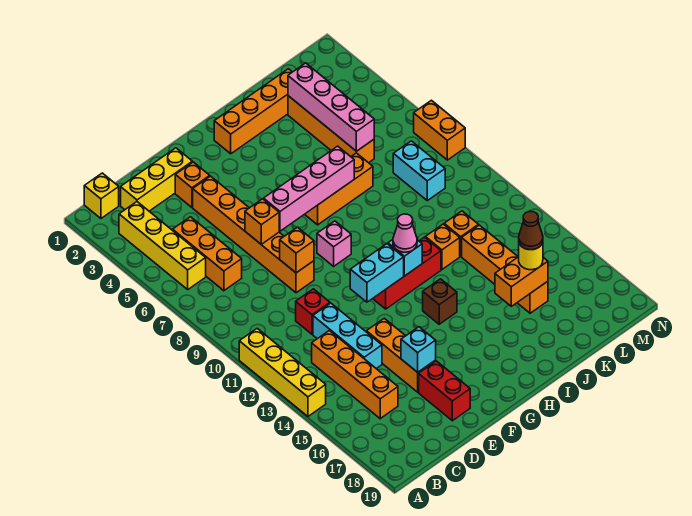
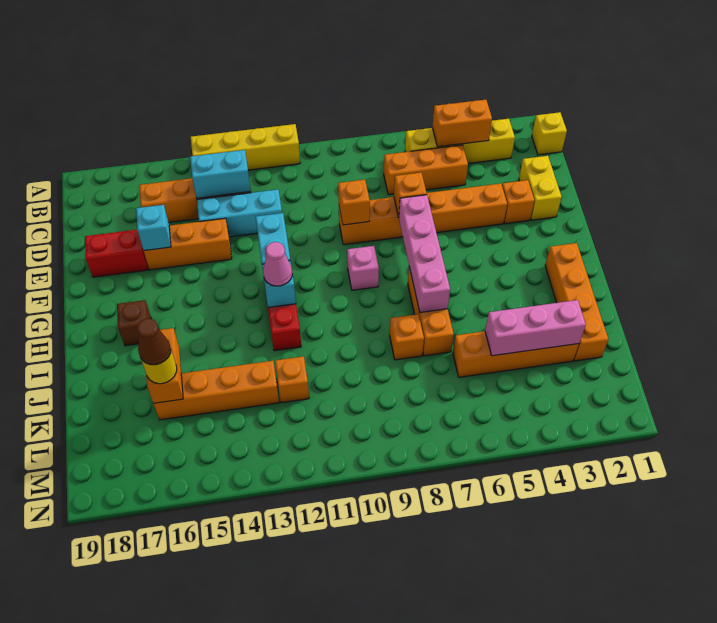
yellow brick C2:E2 level 1 -> yellow brick D2:E2 level 1
red brick D11 level 1 -> none
brown brick H14 level 1 -> brown brick H17 level 1
orange brick J12 level 1 -> orange brick J8 level 1
pink brick K3:K6 level 2 -> pink brick K3:K5 level 2
cyan brick L8:L9 level 1 -> cyan brick C13:C14 level 2
orange brick N7:N8 level 1 -> orange brick B4:B5 level 2

